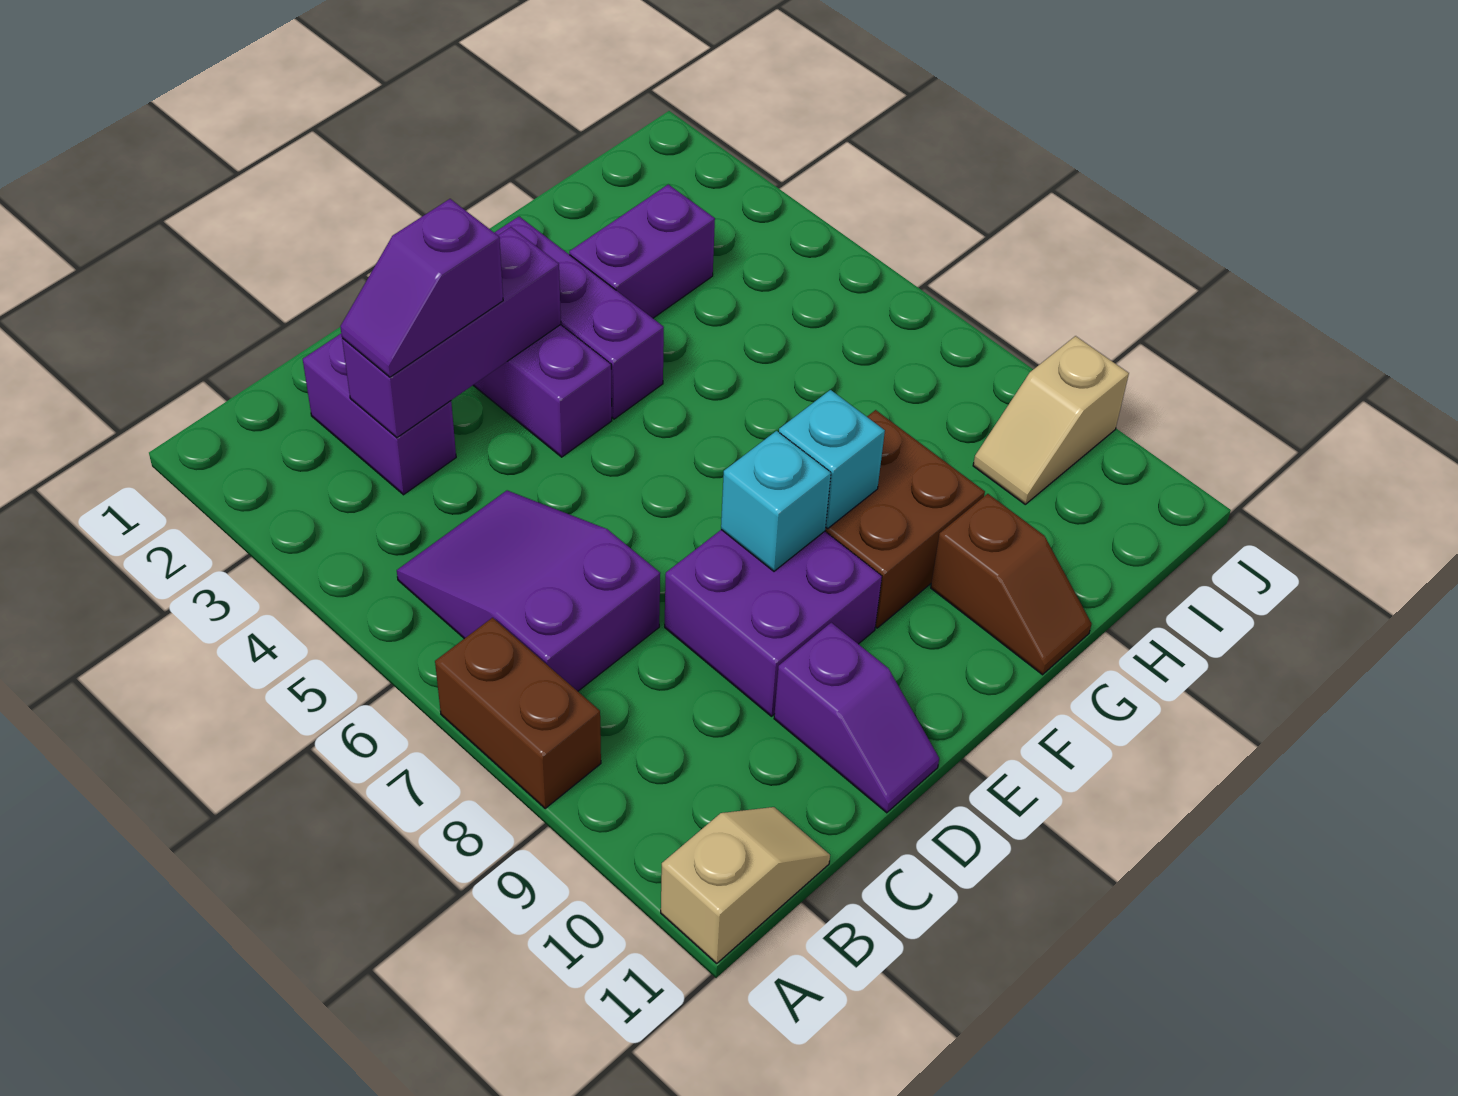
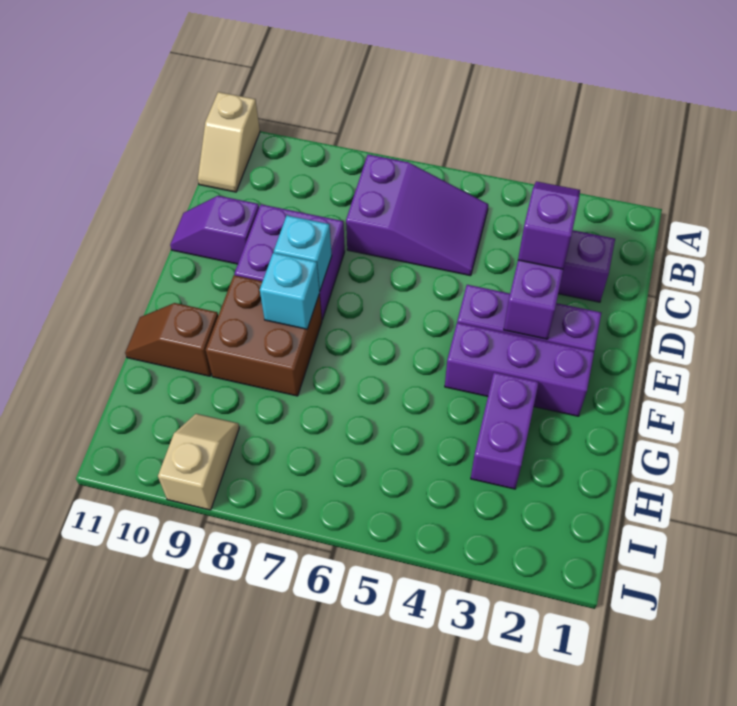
brown brick A7:A8 level 1 -> none

